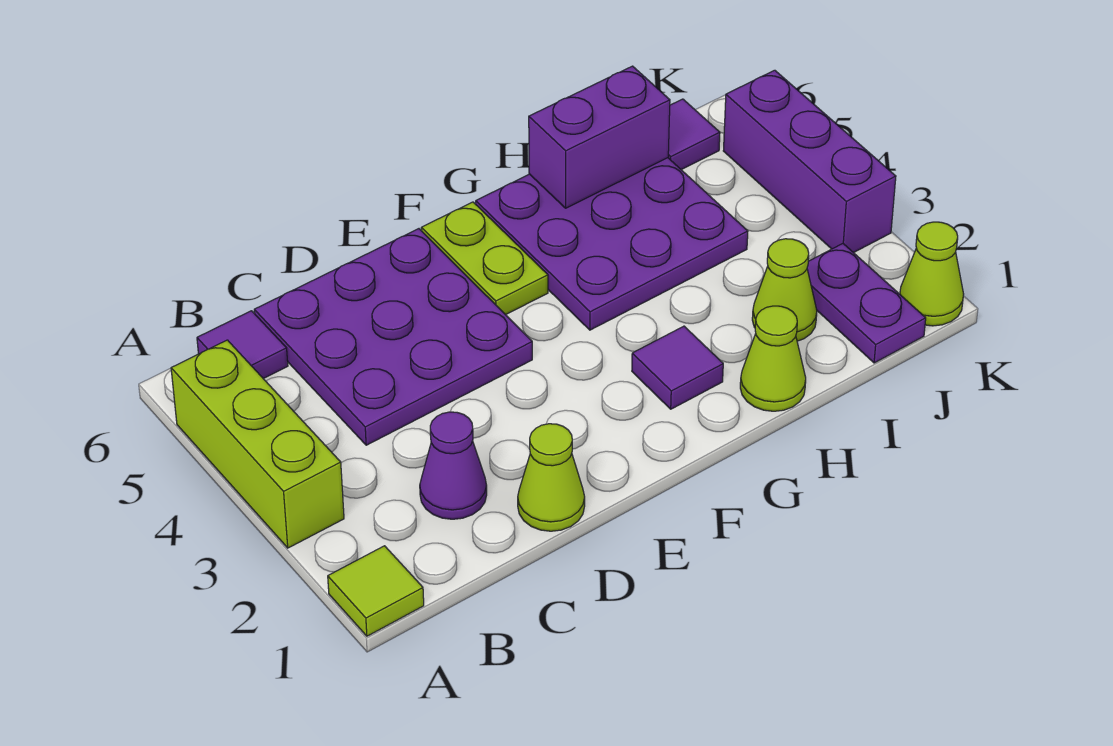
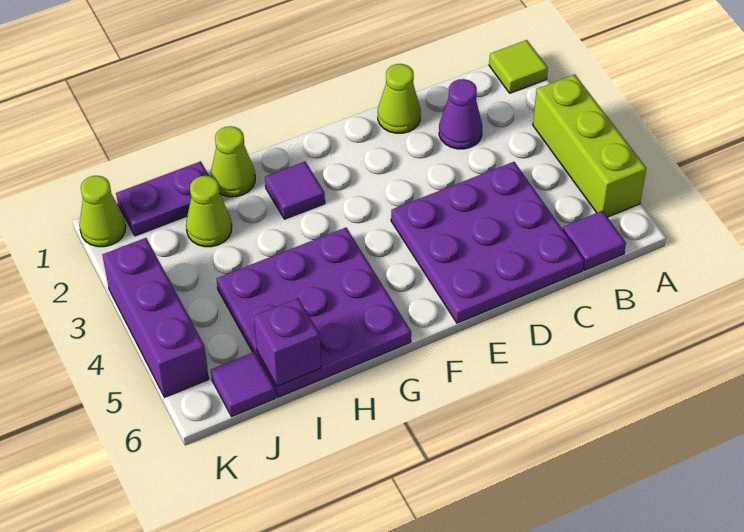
lime plate F5:F6 level 1 -> none
purple brick H6:I6 level 2 -> purple brick I6 level 2
purple plate J1:J2 level 1 -> purple plate I1:J1 level 1

